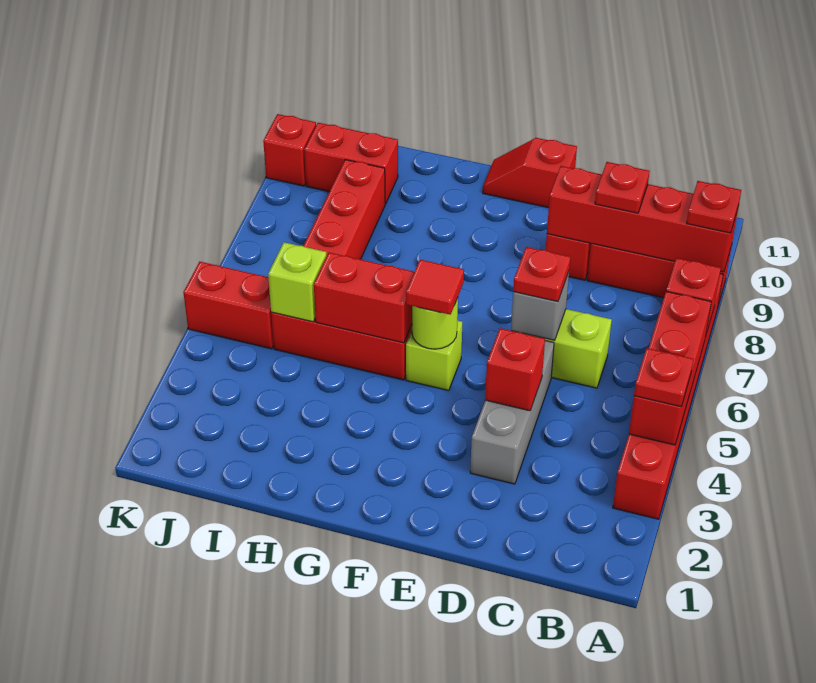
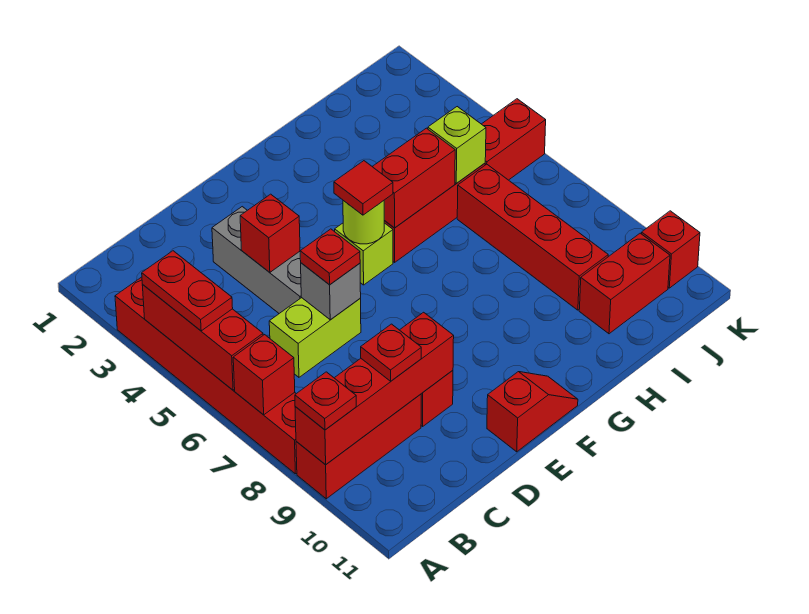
red plate A4 level 3 -> red plate A4:A5 level 3

